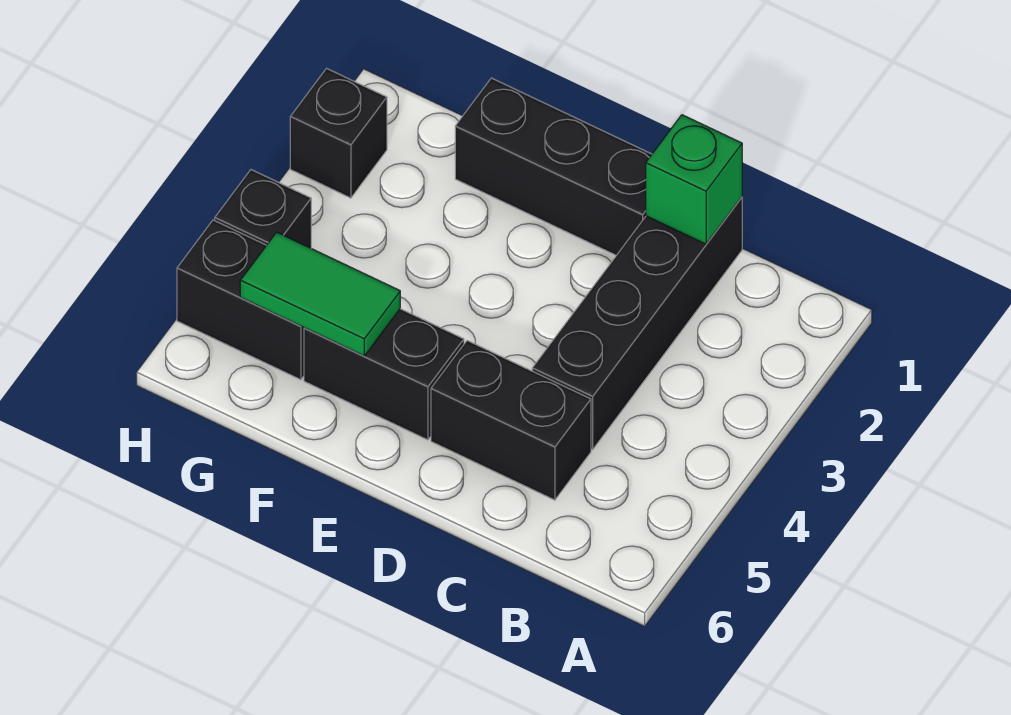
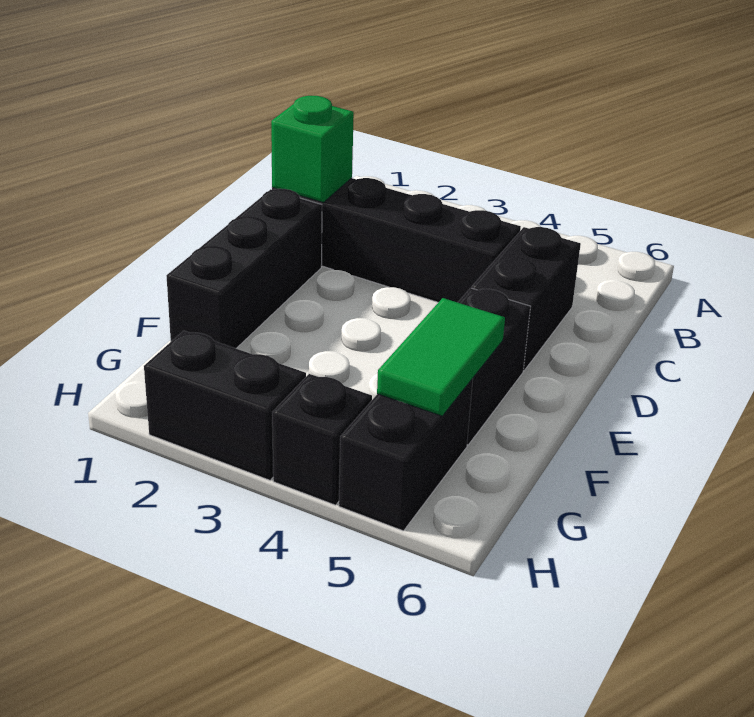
black brick H2 level 1 -> black brick H2:H3 level 1

